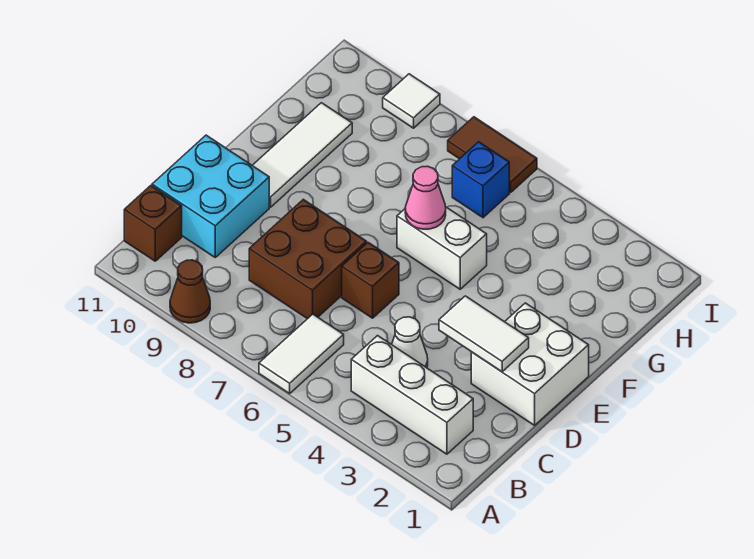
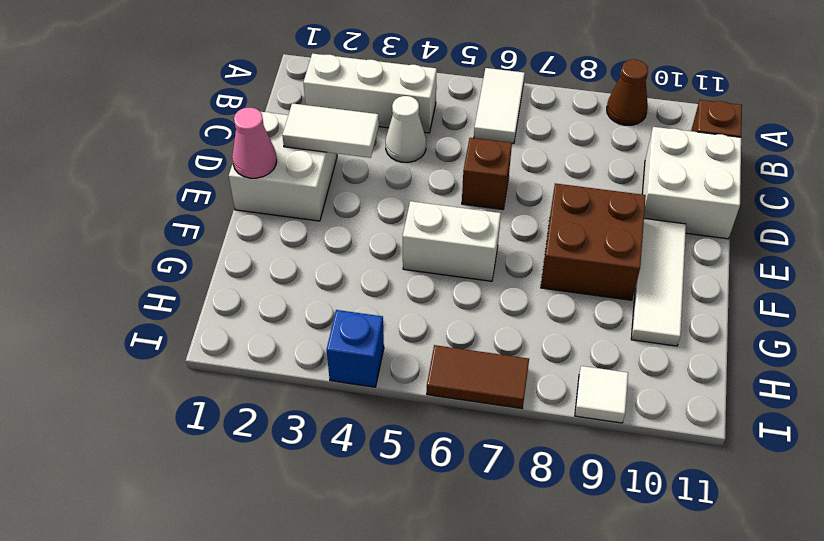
brown brick C7:D8 level 1 -> brown brick E8:F9 level 1
cyan brick C10:D11 level 1 -> white brick C10:D11 level 1
pink cone F6 level 2 -> pink cone E1 level 2
blue brick H6 level 1 -> blue brick I4 level 1

